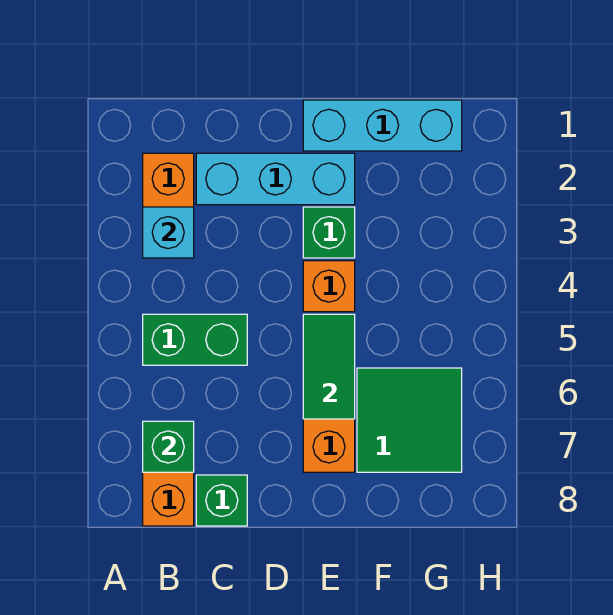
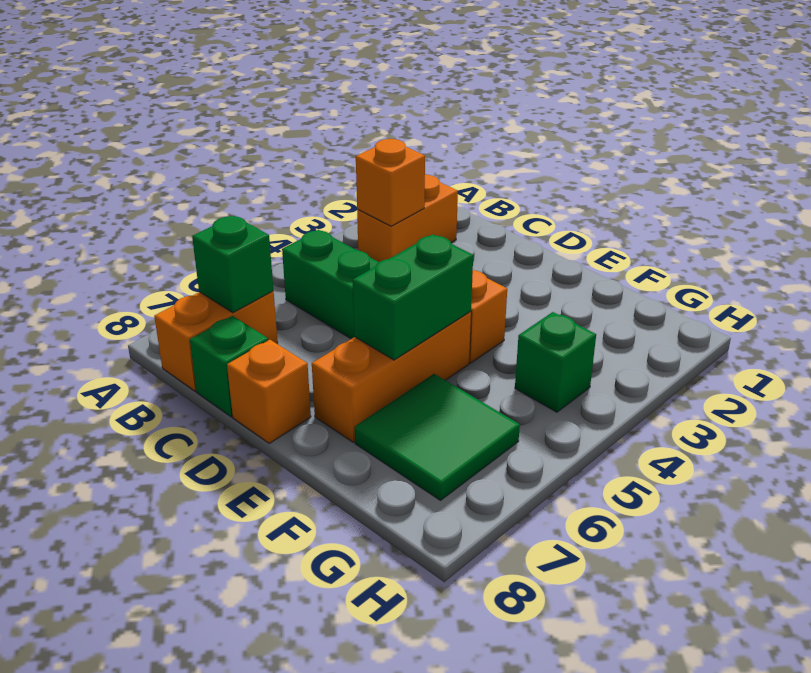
cyan brick B3 level 2 -> orange brick B3 level 2
cyan brick C2:E2 level 1 -> none
none -> orange brick D8 level 1
cyan brick E1:G1 level 1 -> none
green brick E3 level 1 -> green brick G4 level 1
green tile E5:E6 level 2 -> green brick E5:E6 level 2

